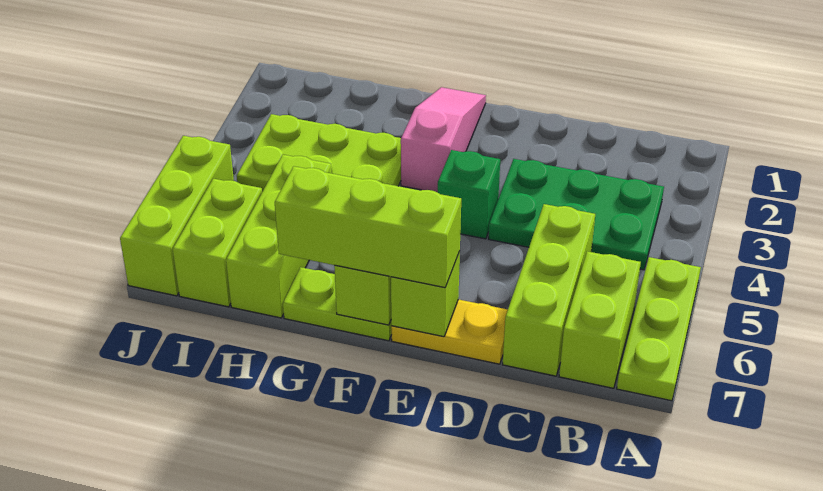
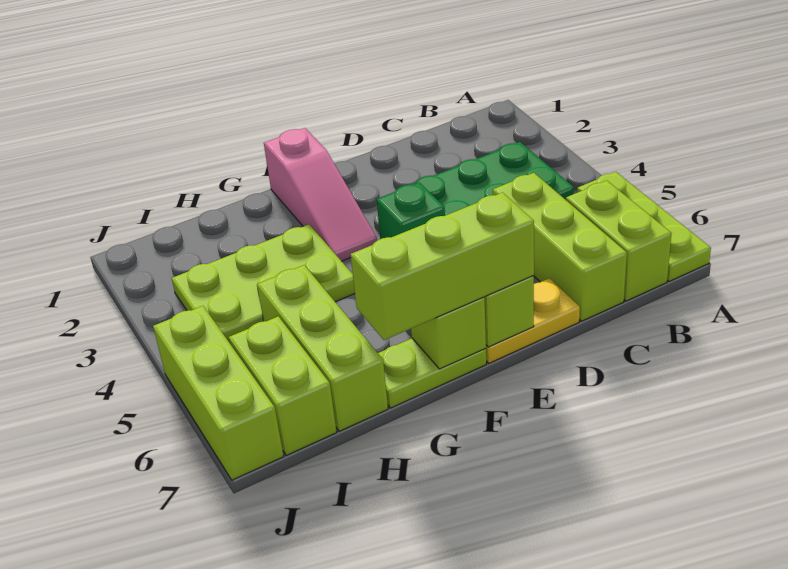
pink slope F1:F3 level 1 top 3 -> pink slope F1:F3 level 1 top 1

